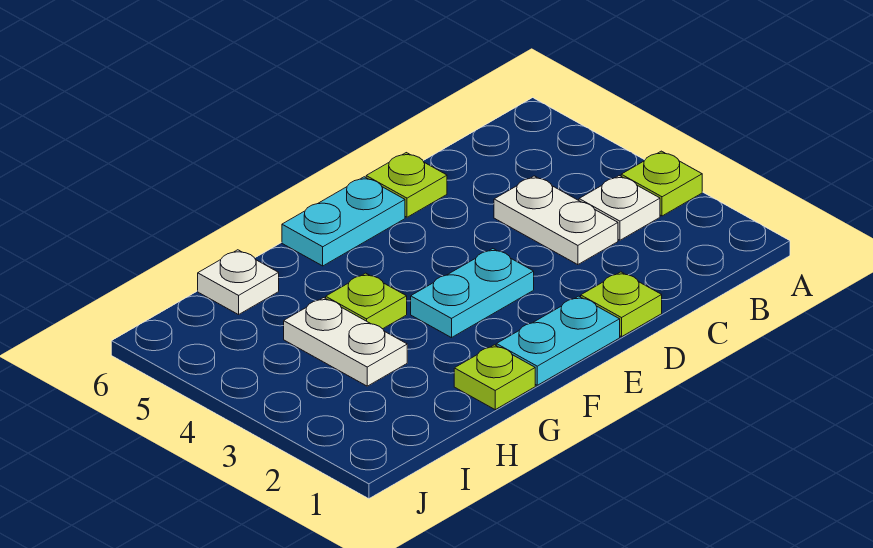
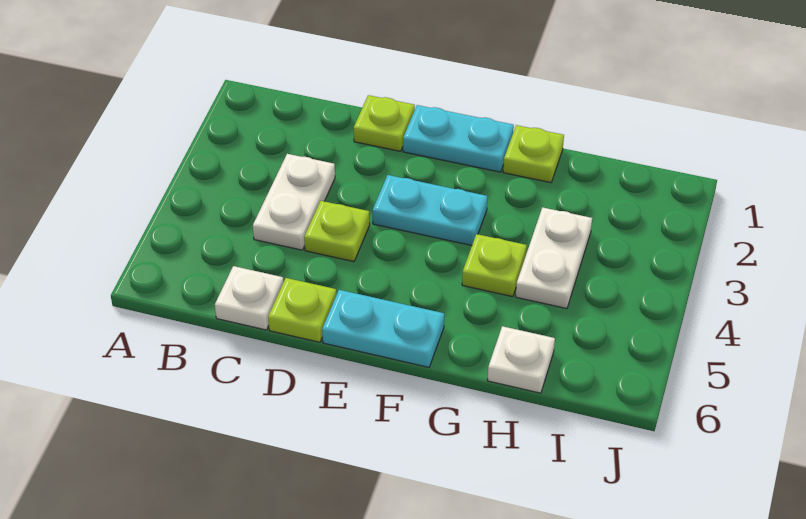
lime plate A3 level 1 -> lime plate D4 level 1
white plate B3 level 1 -> white plate C6 level 1

